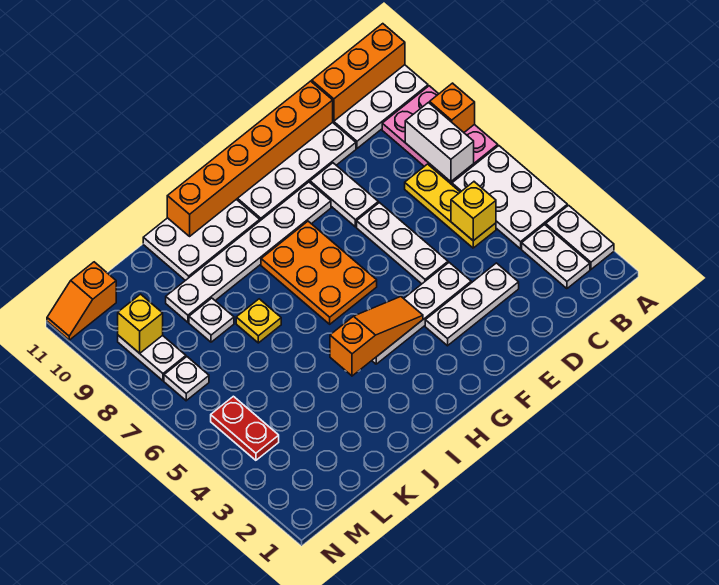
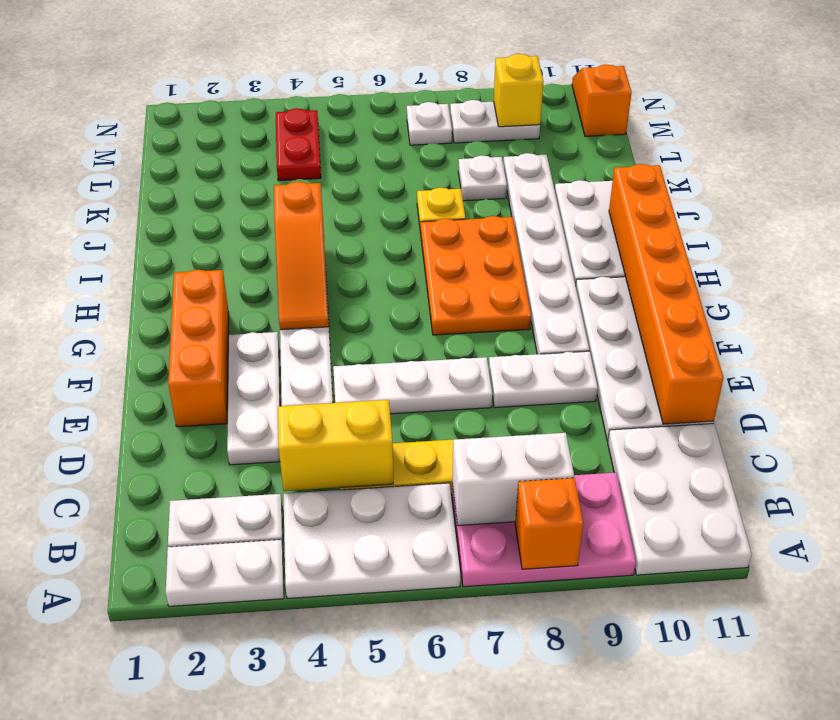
orange brick A11:C11 level 2 -> orange brick E2:G2 level 1
yellow brick C5 level 2 -> yellow brick C4:C5 level 2
orange plate G6:H8 level 1 -> orange plate G7:I8 level 1
red plate M4:M5 level 1 -> red plate L4:M4 level 1

